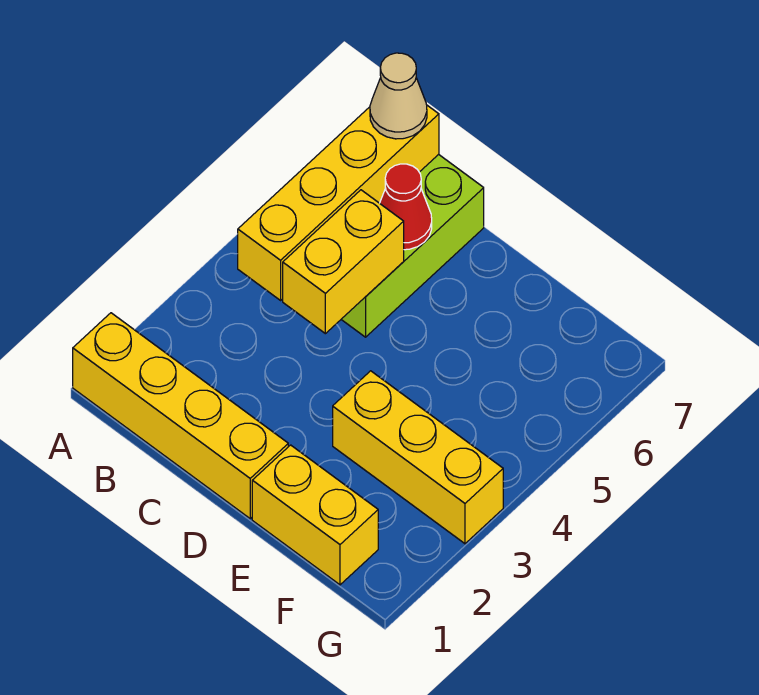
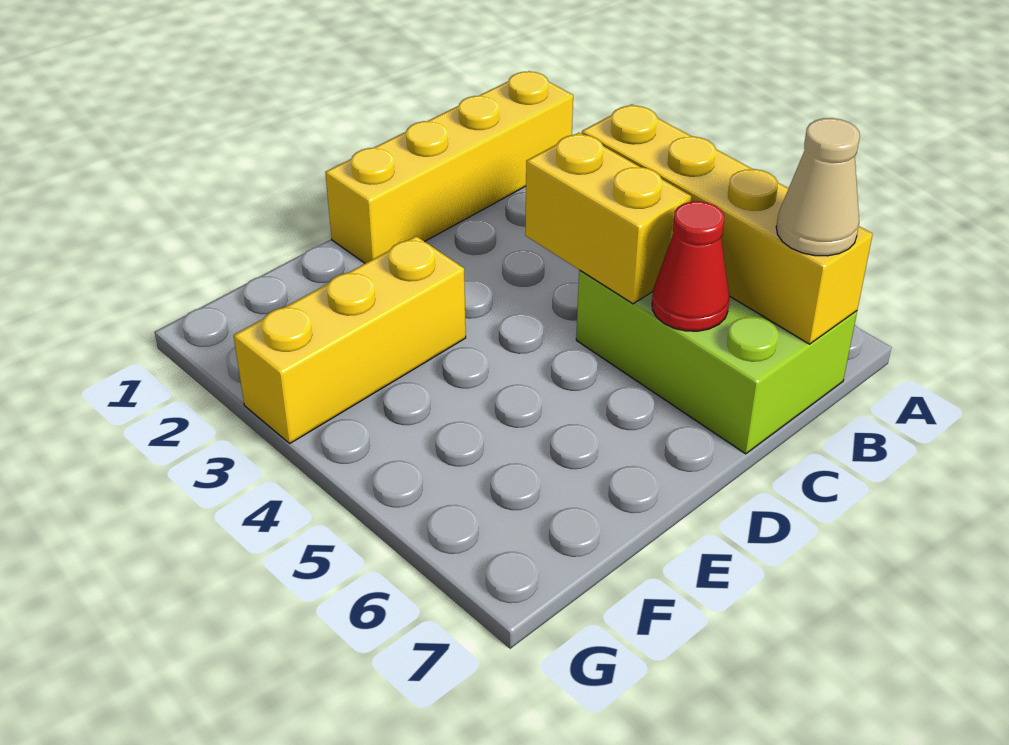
yellow brick E1:F1 level 1 -> none

